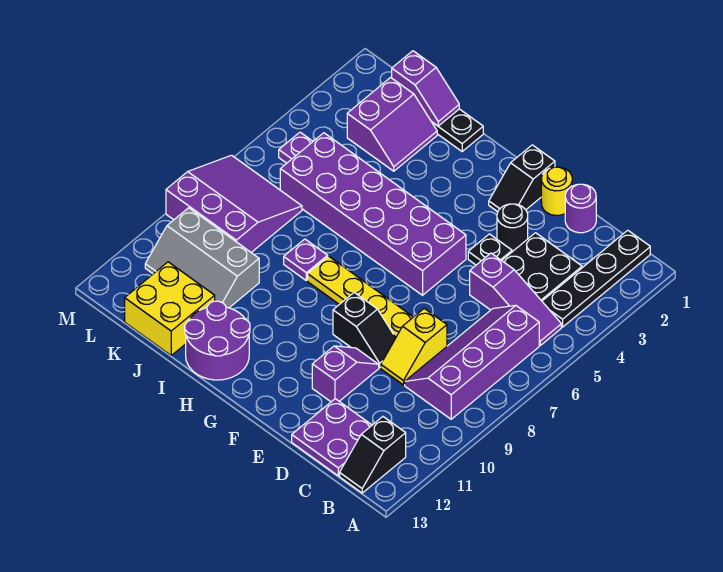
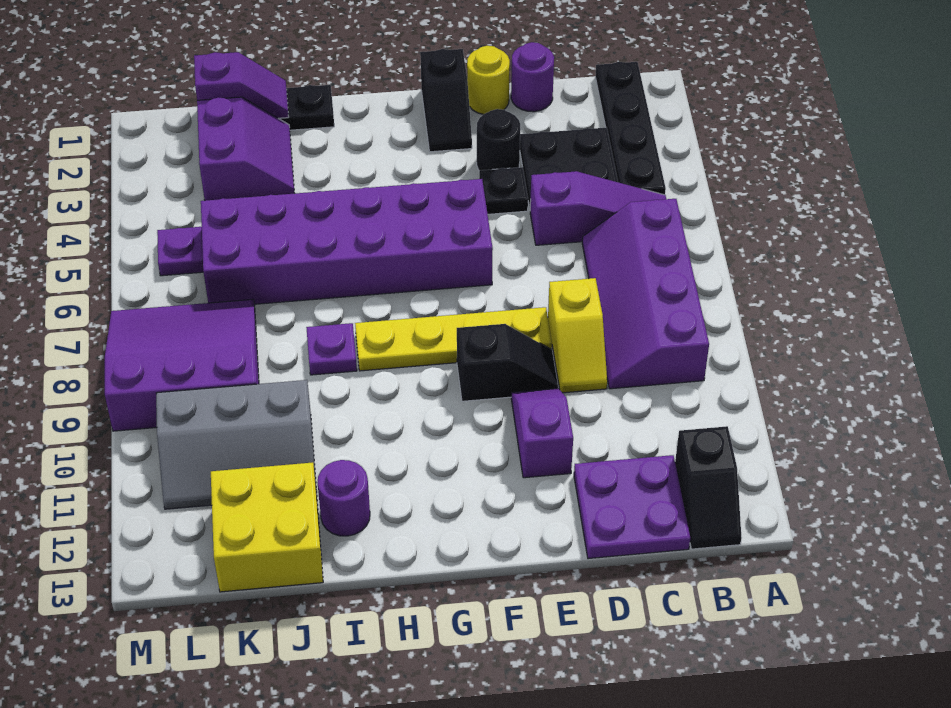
purple round brick H12:I13 level 1 -> purple round brick I12 level 1

